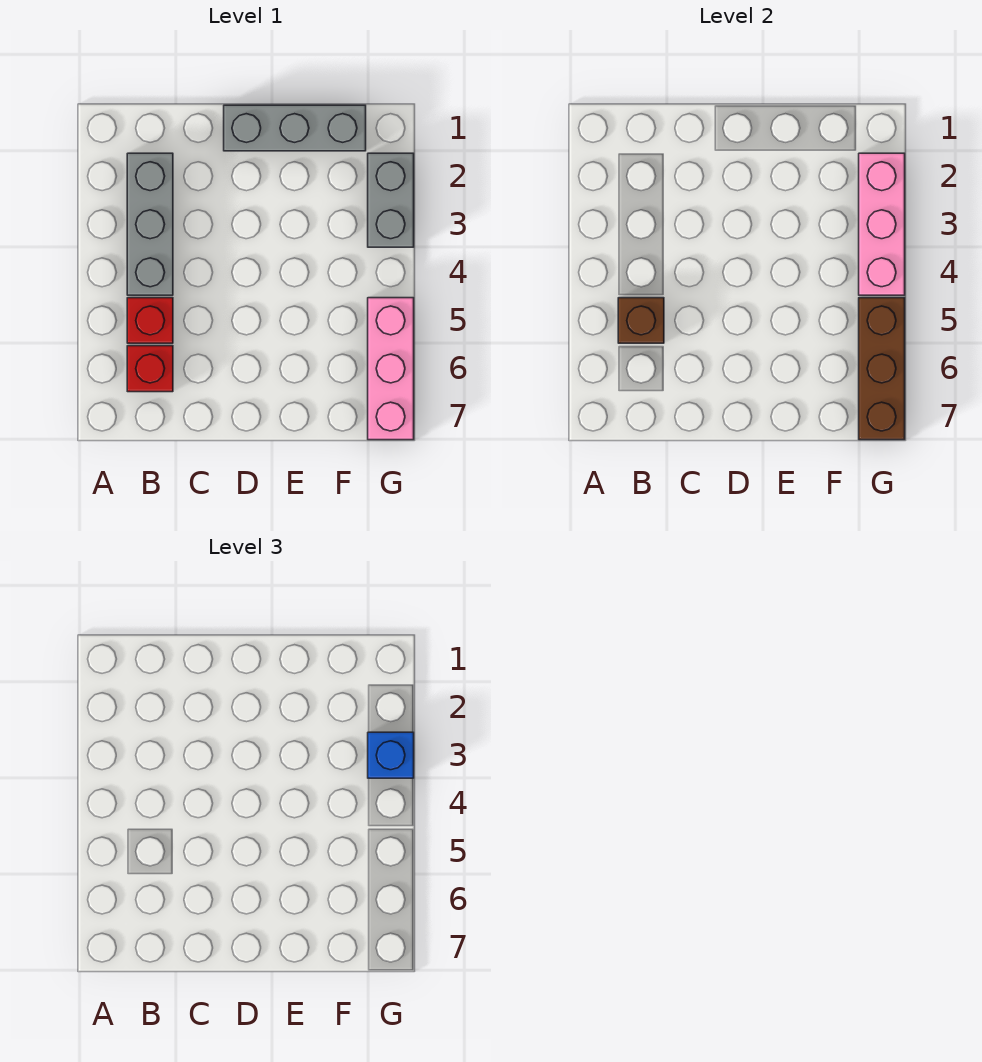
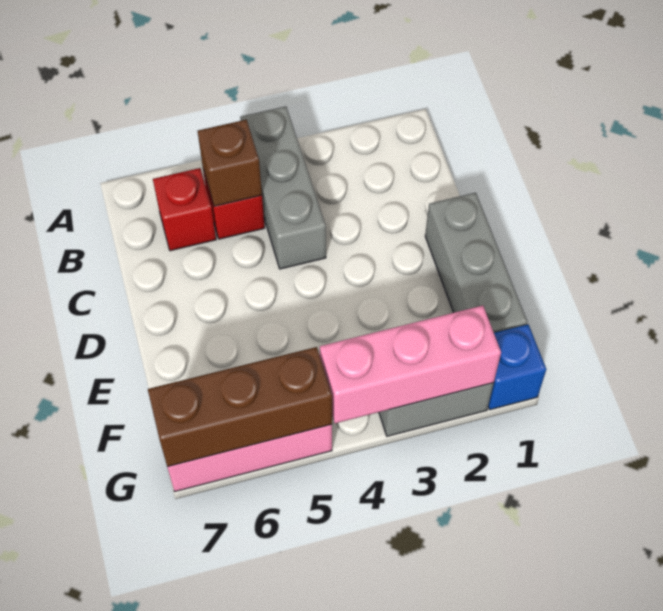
grey brick B2:B4 level 1 -> grey brick A4:C4 level 1
blue brick G3 level 3 -> blue brick G1 level 1

